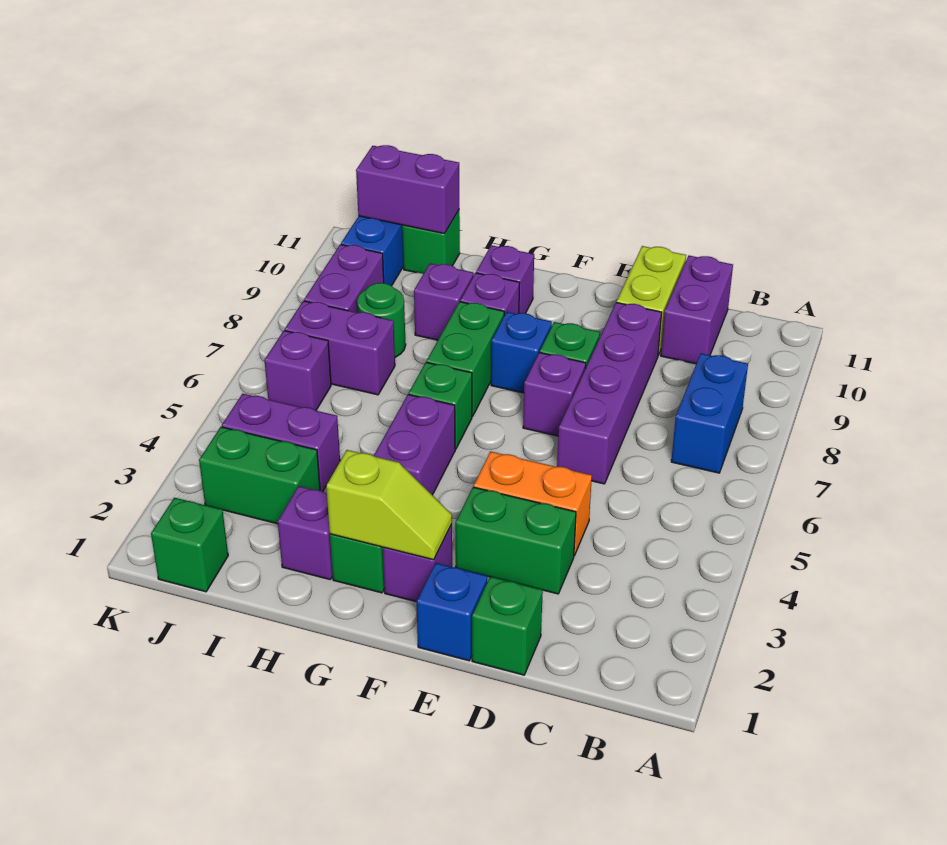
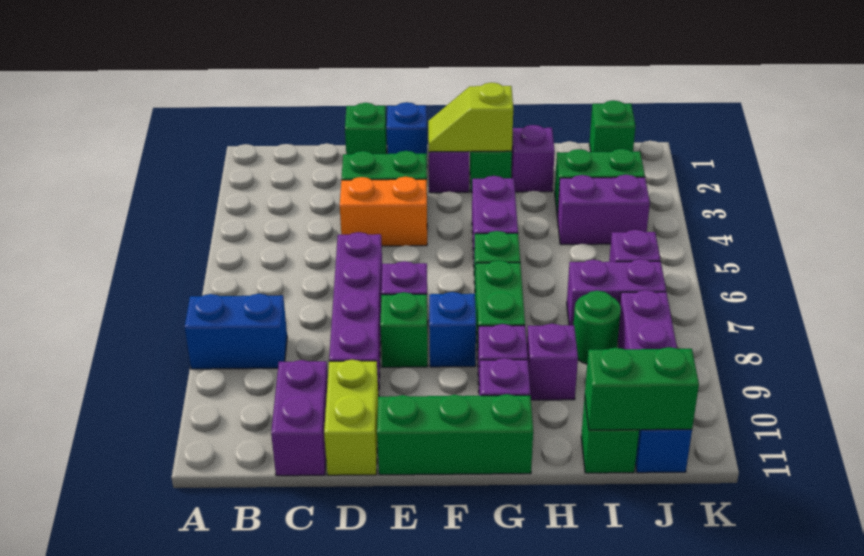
blue brick B7:B8 level 1 -> blue brick A8:B8 level 1
none -> green brick E11:G11 level 1
purple brick I11:J11 level 2 -> green brick I11:J11 level 2

